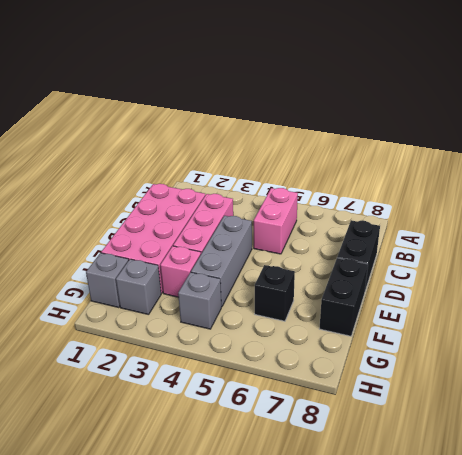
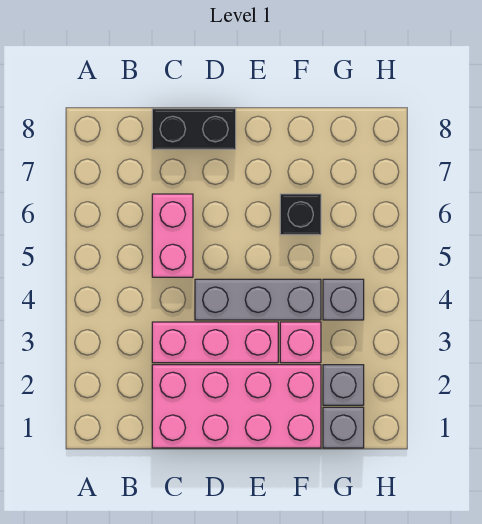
pink brick B5:C5 level 1 -> pink brick C5:C6 level 1
black brick E8:F8 level 1 -> none

